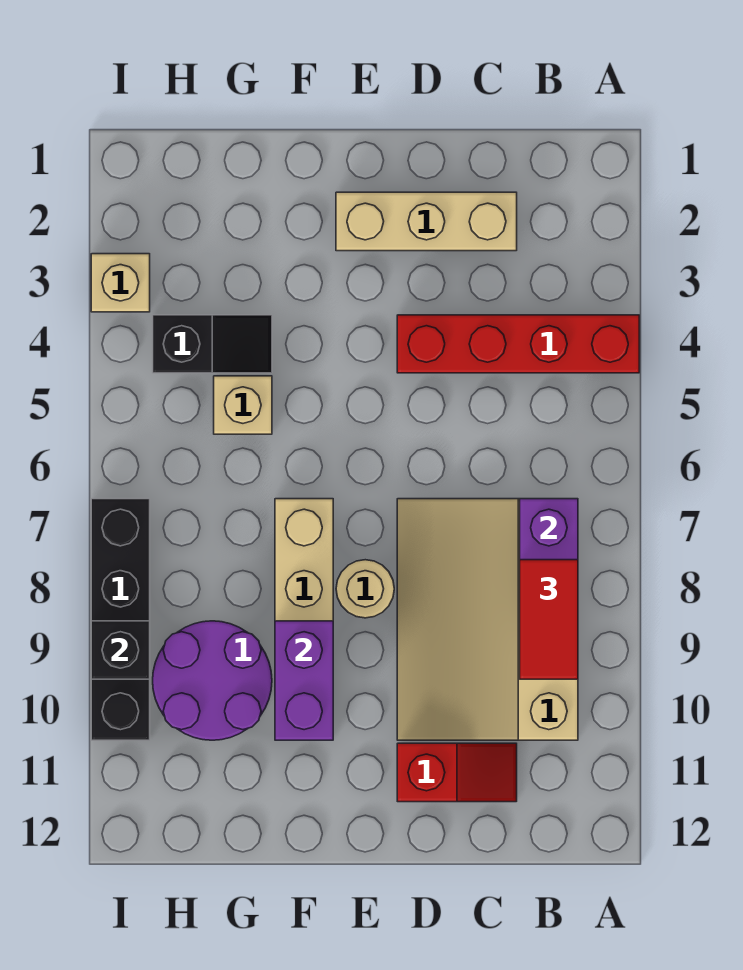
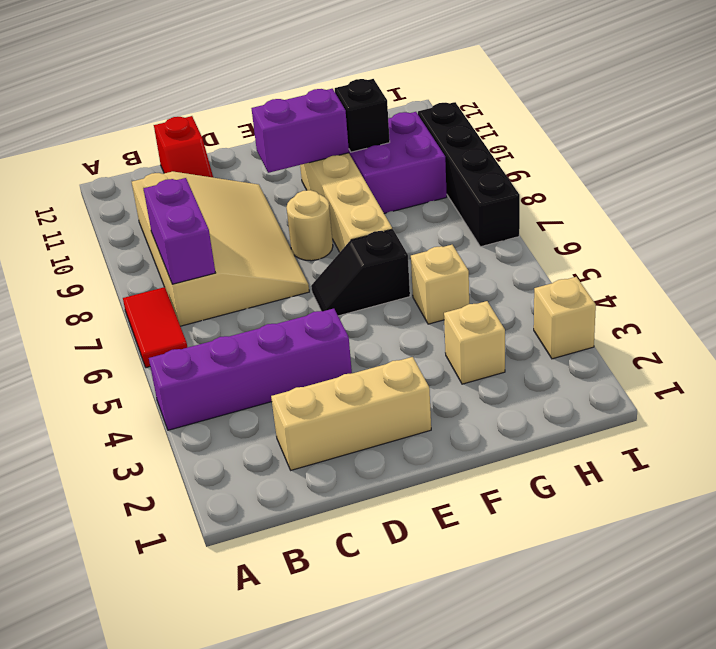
red brick A4:D4 level 1 -> purple brick A4:D4 level 1
red tile B8:B9 level 3 -> red tile A6:A7 level 1
red slope C11:D11 level 1 top D -> red slope C11:C12 level 1 top 12
purple brick F9:F10 level 2 -> purple brick E10:F10 level 2
none -> tan brick G3 level 1
black slope G4:H4 level 1 top H -> black slope E6:F6 level 1 top F
purple round brick G9:H10 level 1 -> purple brick G9:H10 level 1
black brick I9 level 2 -> black brick G10 level 2

